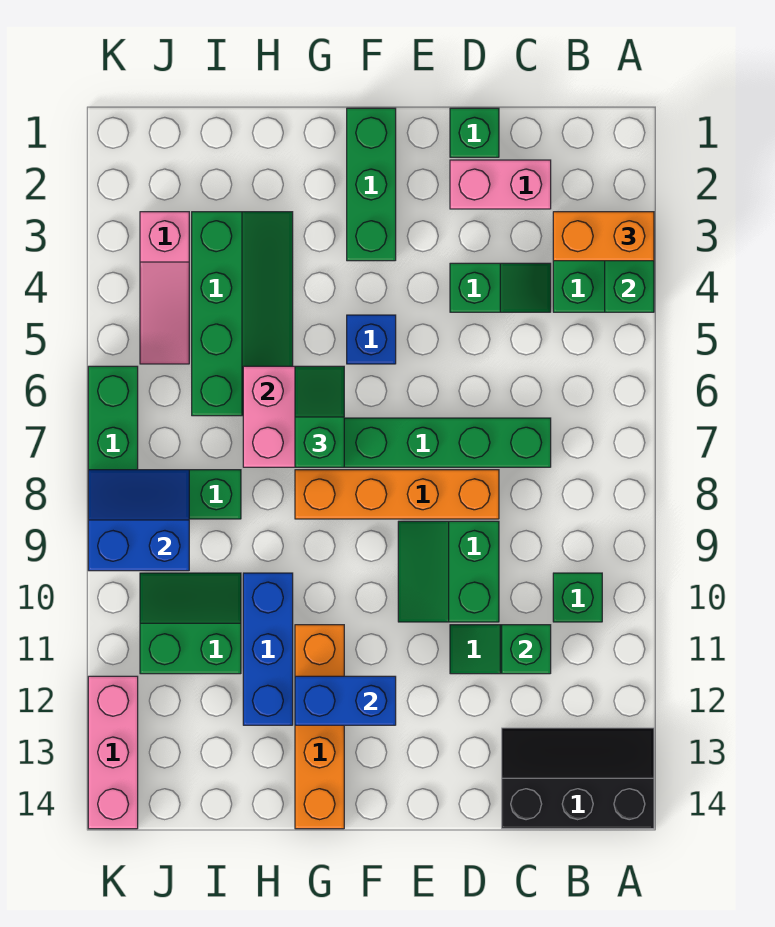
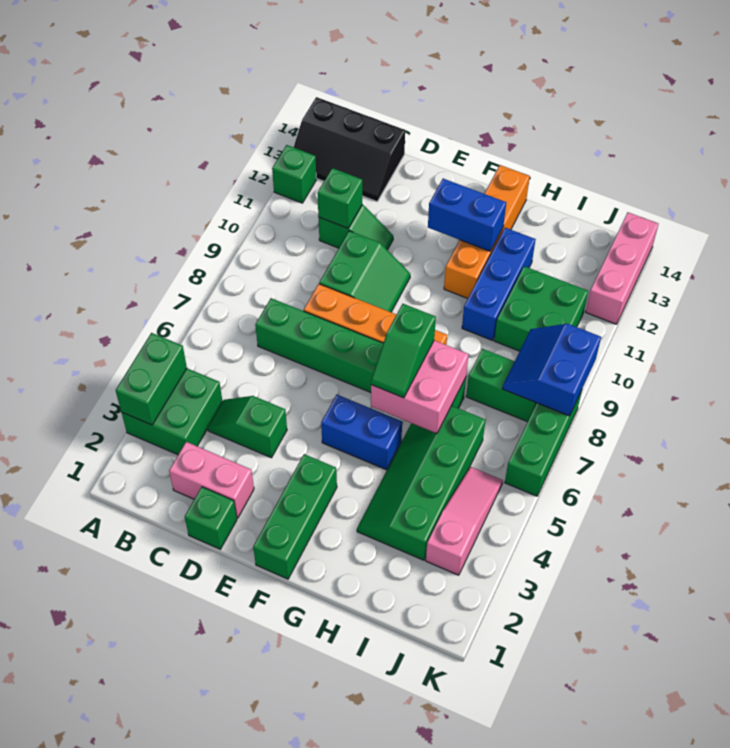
orange brick A3:B3 level 3 -> none
green brick B10 level 1 -> green brick A12 level 1
blue brick F5 level 1 -> blue brick F5:G5 level 1
green slope I10:J11 level 1 top 11 -> green brick I10:J11 level 1
blue slope J8:K9 level 2 top 9 -> blue slope J8:K9 level 2 top K

